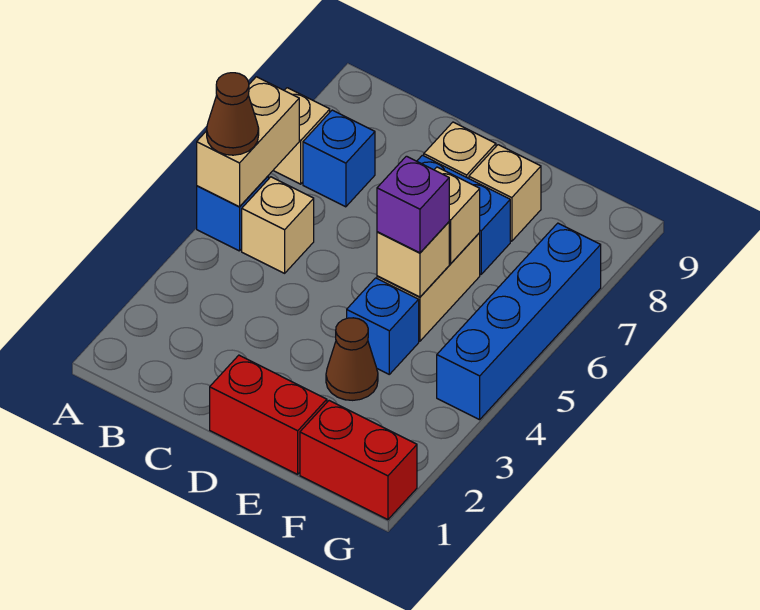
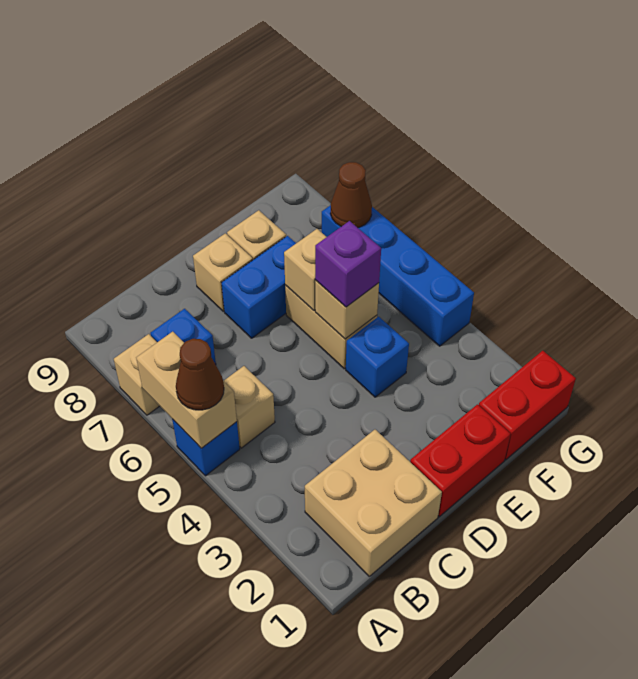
none -> tan brick B1:C2 level 1
brown cone E3 level 1 -> brown cone G7 level 2

